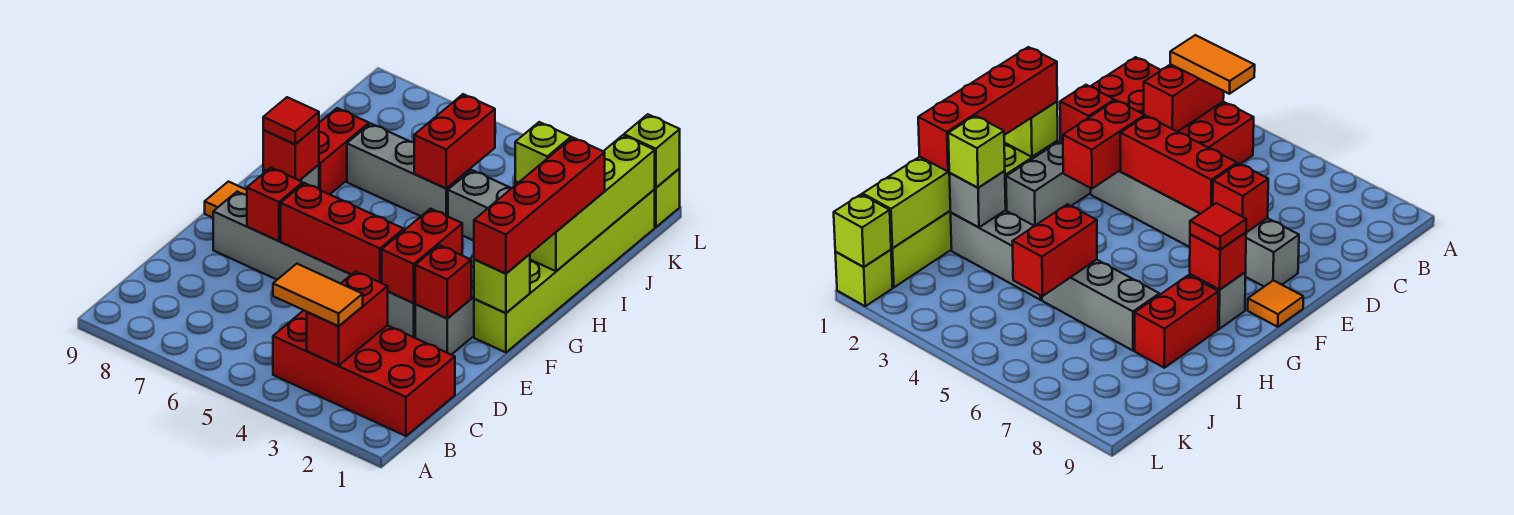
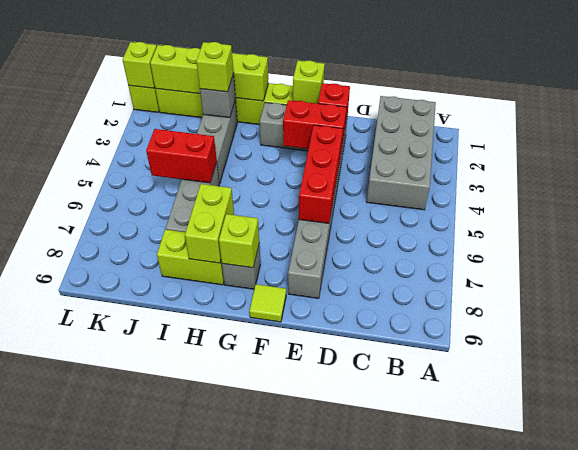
red brick B1:C4 level 1 -> grey brick B1:C4 level 1
red brick B3:C3 level 2 -> none
orange tile B3:B4 level 3 -> none
red brick E7 level 2 -> none
red brick F1:I1 level 3 -> none
orange tile F9 level 1 -> lime tile F9 level 1
red brick G8 level 2 -> lime brick G8 level 2
red tile G8 level 3 -> none
none -> lime brick H7:H8 level 2
red brick H8:I8 level 1 -> lime brick H8:I8 level 1

